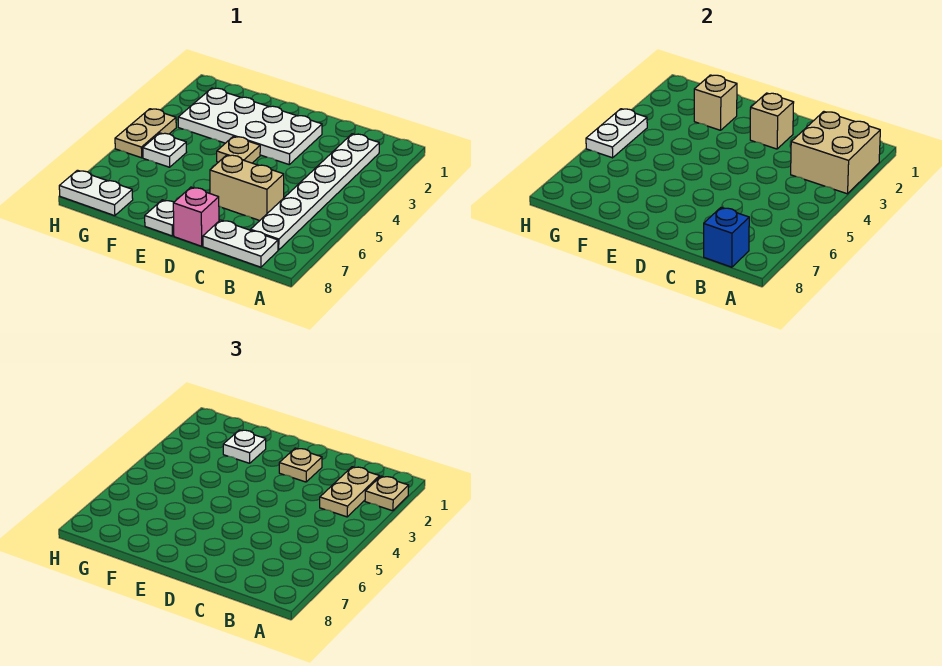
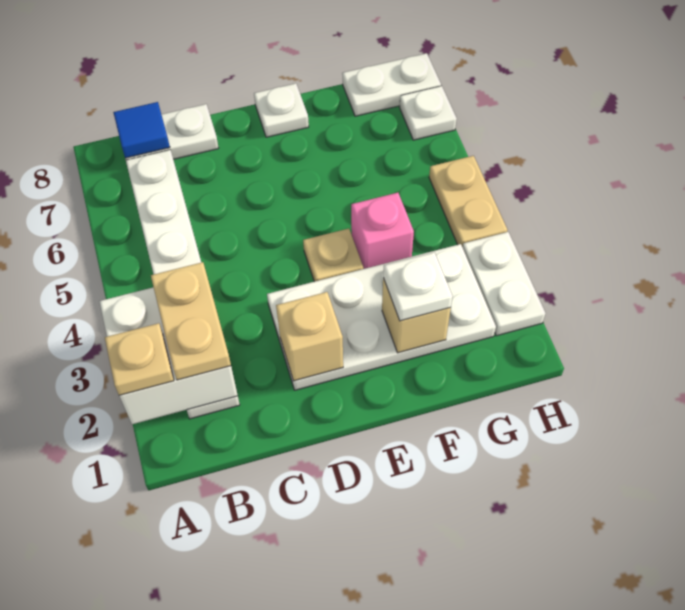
tan brick A2:B3 level 2 -> white brick A2:B3 level 2
blue brick B8 level 2 -> blue tile B8 level 2
tan brick C6:D6 level 1 -> none
tan plate D2 level 3 -> none
pink brick D8 level 1 -> pink brick F4 level 1
white plate G5 level 1 -> white plate H7 level 1
white plate H4:H5 level 2 -> white plate H2:H3 level 1

